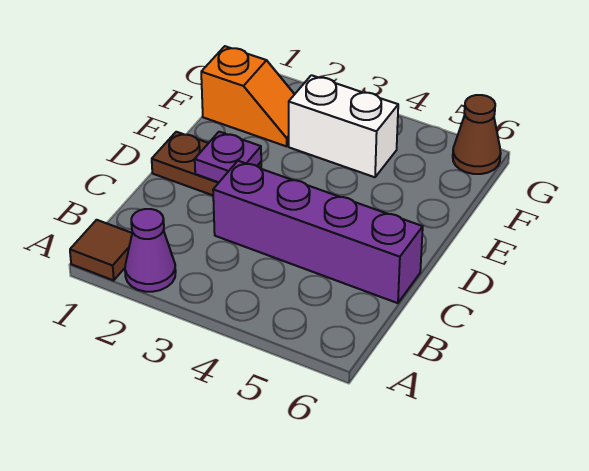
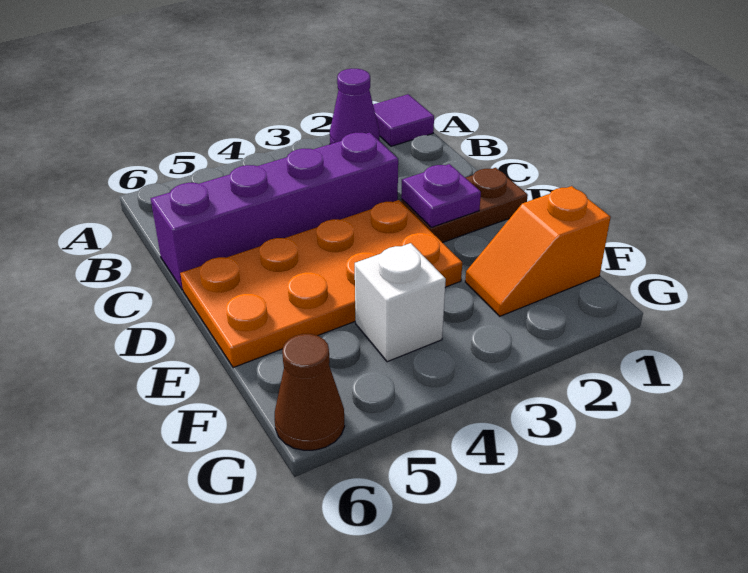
brown tile A1 level 1 -> purple tile A1 level 1
none -> orange plate D3:E6 level 1
white brick F3:F4 level 1 -> white brick F4 level 1

